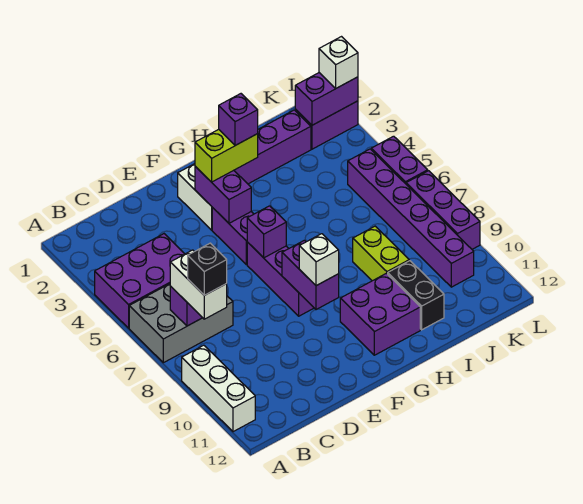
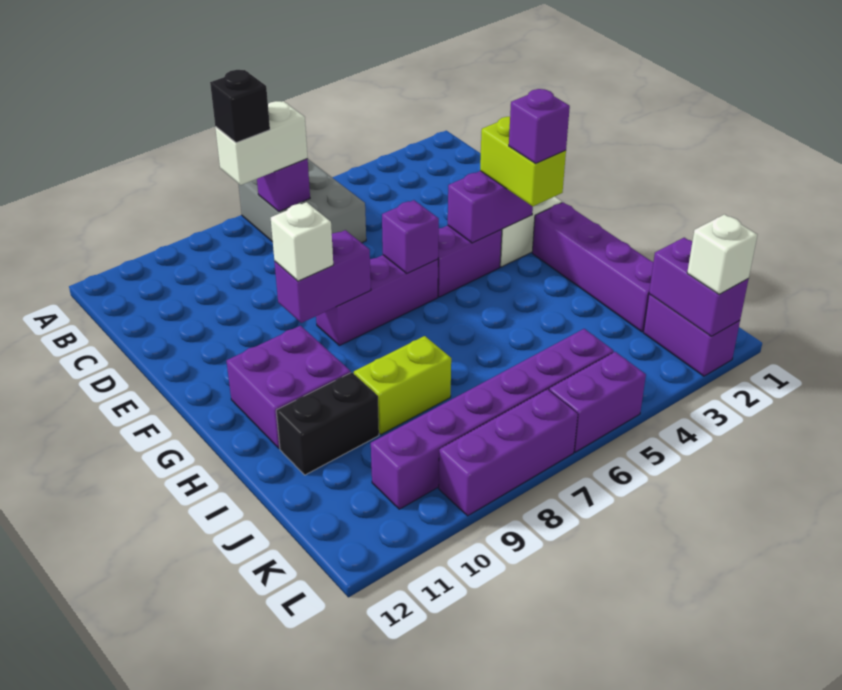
purple brick A4:C5 level 1 -> none
white brick A9:A11 level 1 -> none

